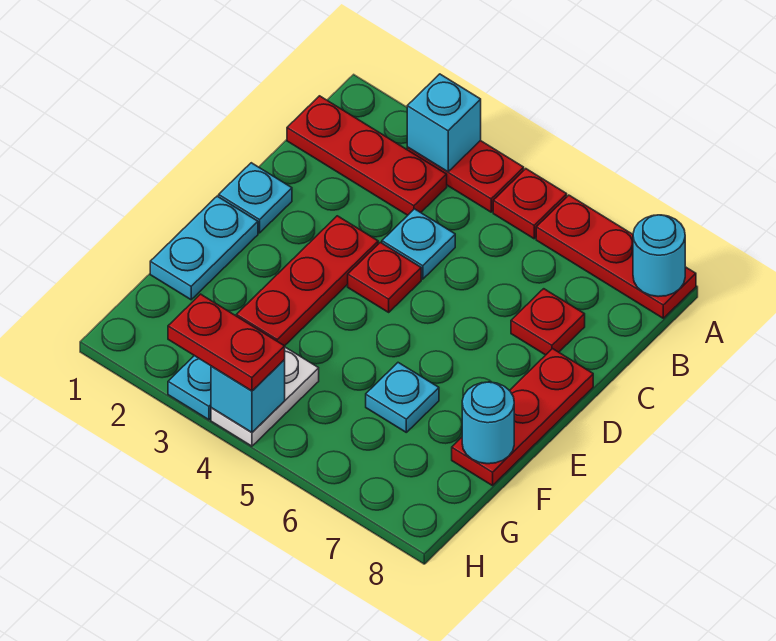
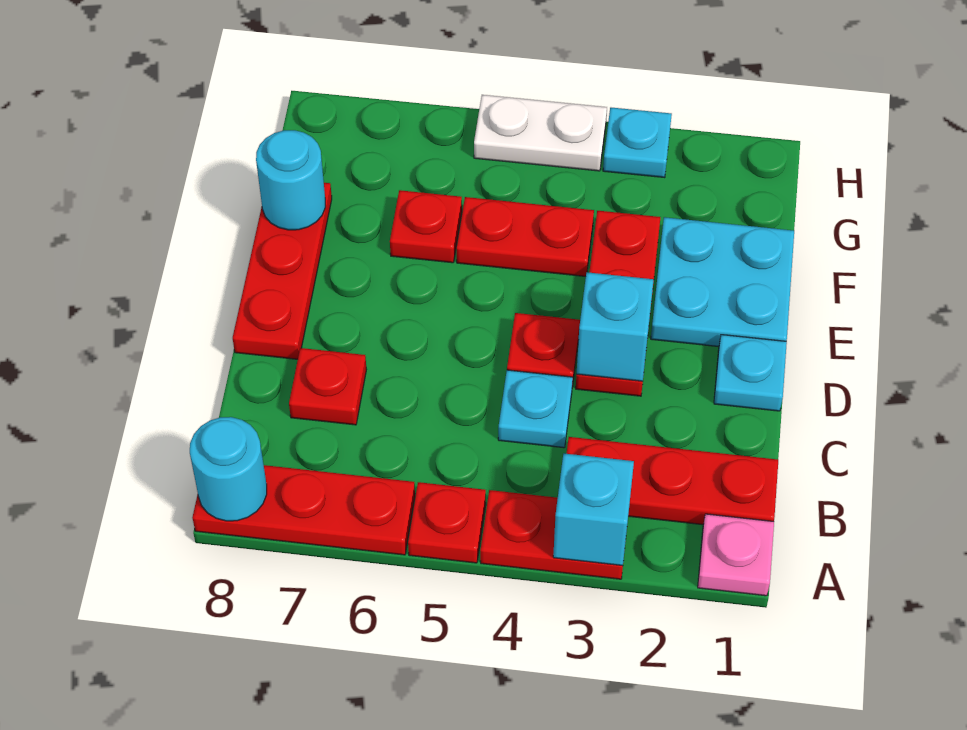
none -> pink plate A1 level 1
cyan plate E1:F1 level 1 -> cyan plate E1:F2 level 1
cyan plate F6 level 1 -> red plate F6 level 1
white plate G4:H4 level 1 -> white plate H4:H5 level 1
red plate H3:H4 level 3 -> red plate F4:F5 level 1
cyan brick H4 level 2 -> cyan brick D3 level 2

